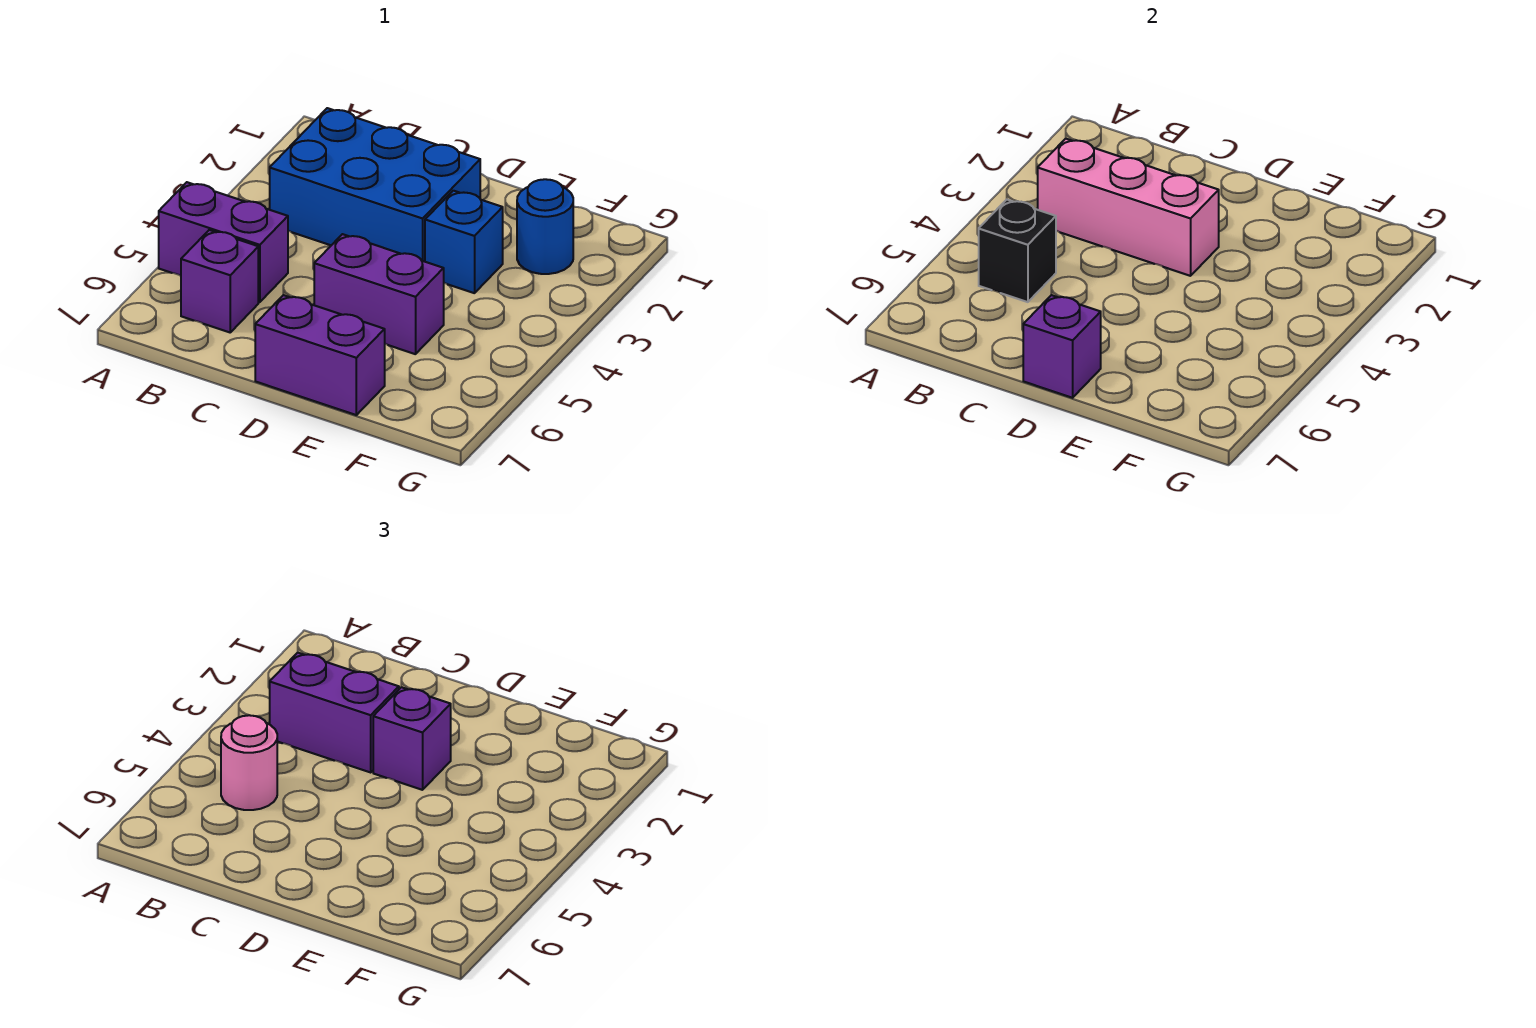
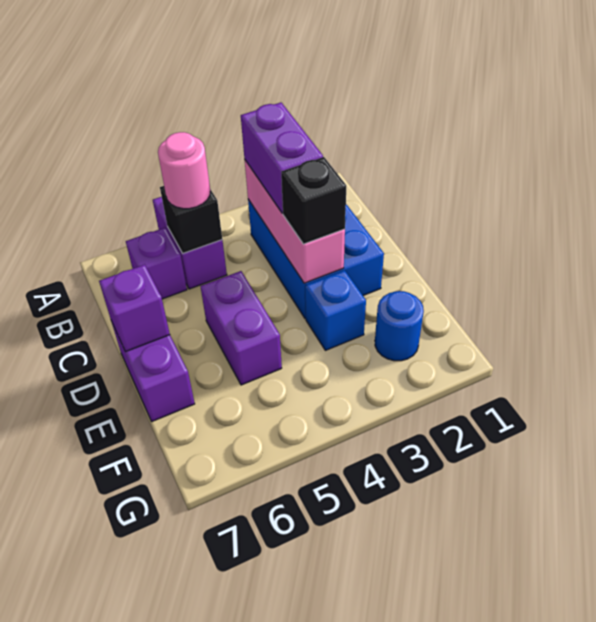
purple brick D3 level 3 -> black brick D3 level 3

